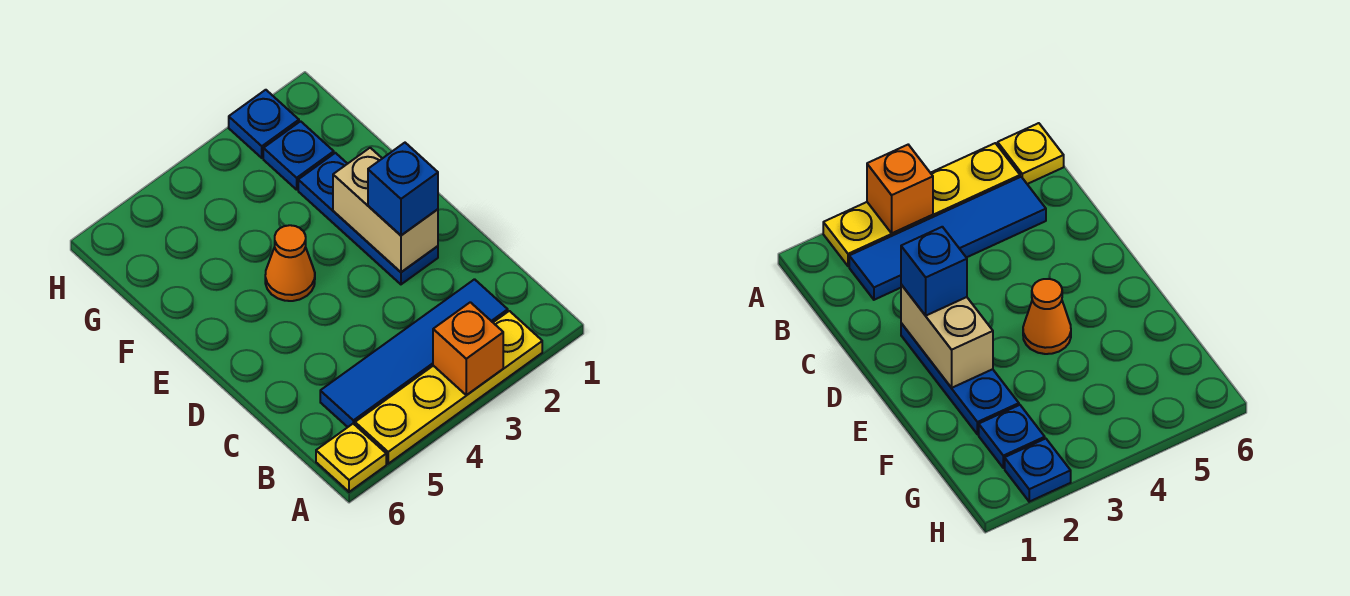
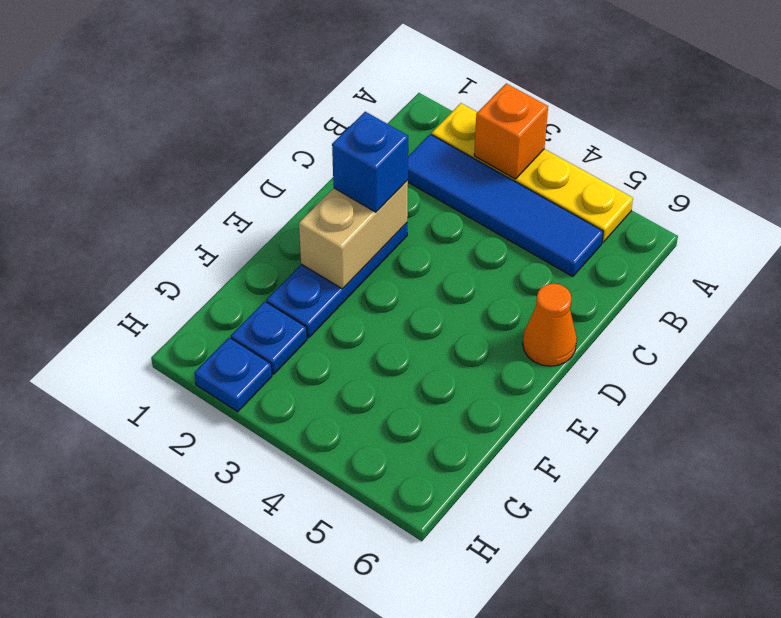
yellow plate A6 level 1 -> none
orange cone E4 level 1 -> orange cone D6 level 1

